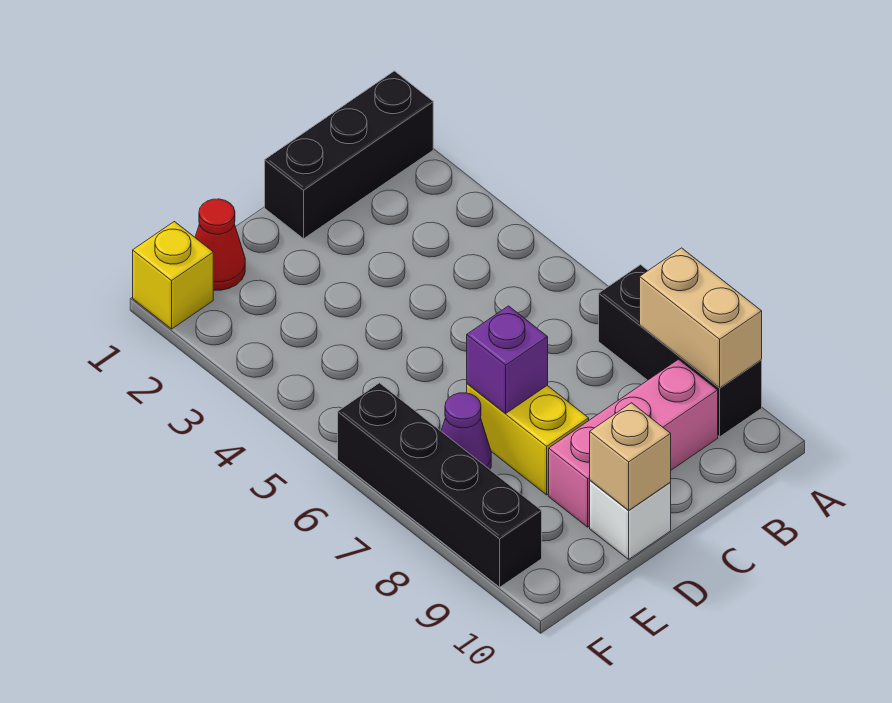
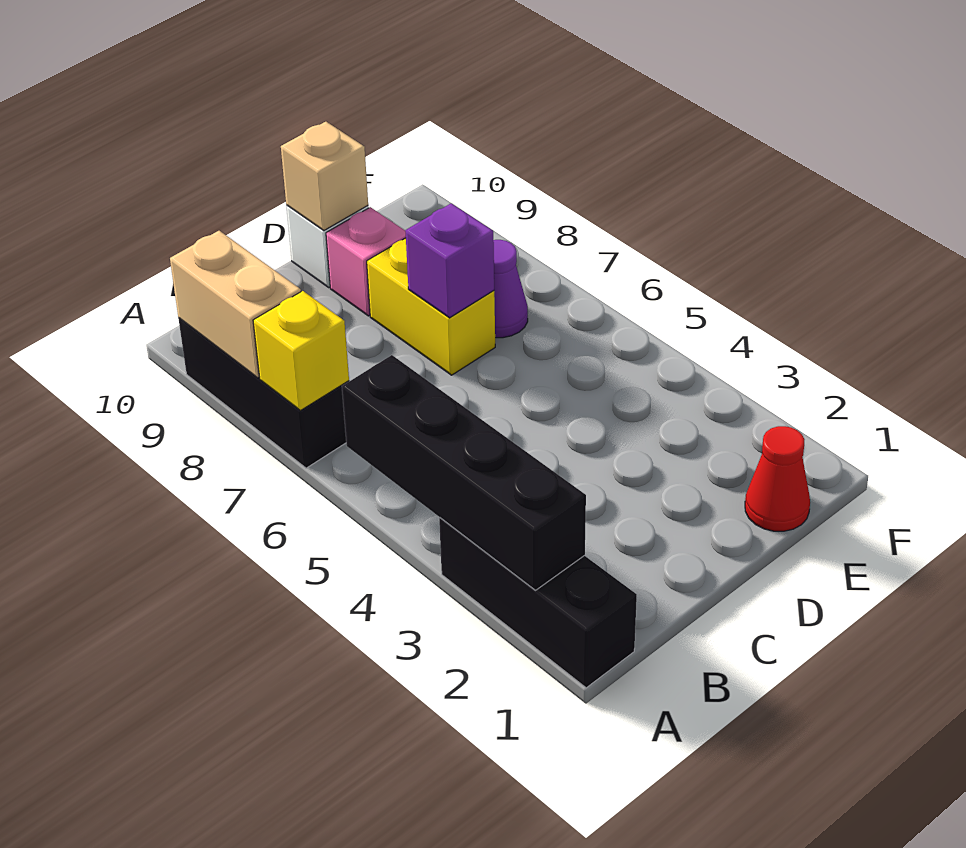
black brick A1:C1 level 1 -> black brick A1:A3 level 1
pink brick B9:D9 level 1 -> pink brick D9 level 1
yellow brick F1 level 1 -> yellow brick A7 level 2
black brick F6:F9 level 1 -> black brick A2:A5 level 2

